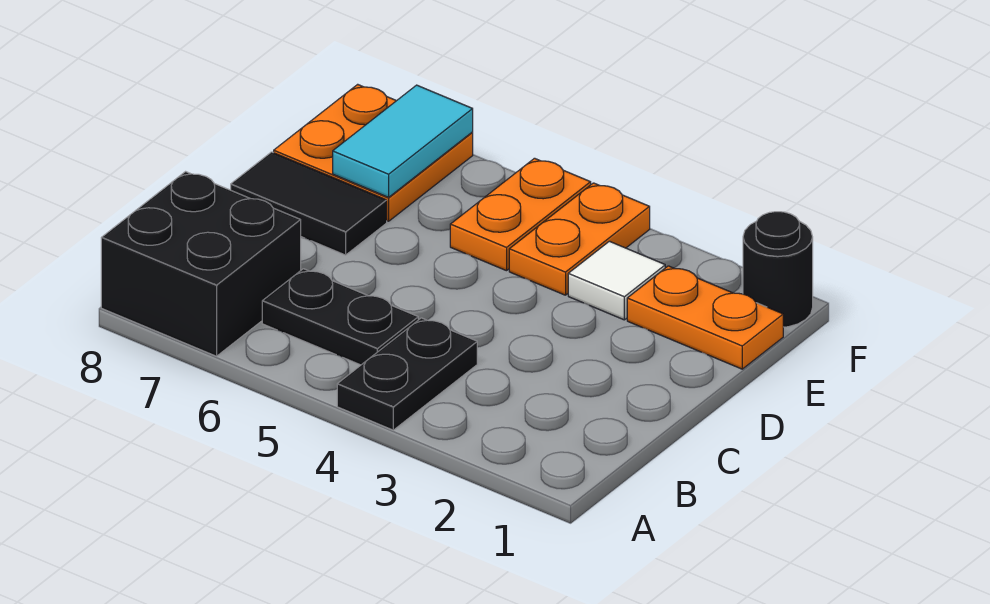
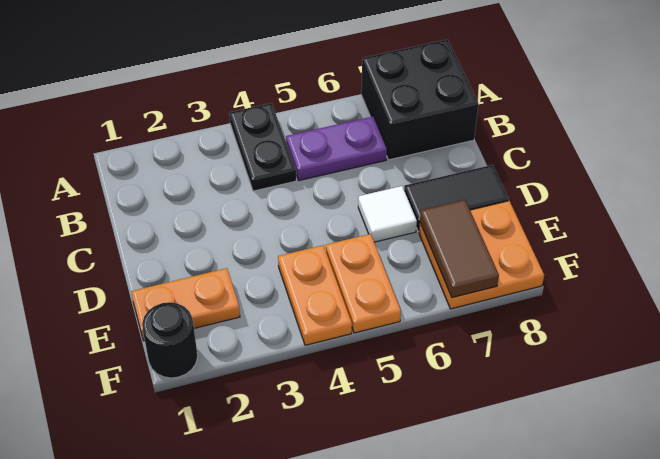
black plate B5:B6 level 1 -> purple plate B5:B6 level 1
white tile E3 level 1 -> white tile D6 level 1
cyan tile E7:F7 level 2 -> brown tile E7:F7 level 2

